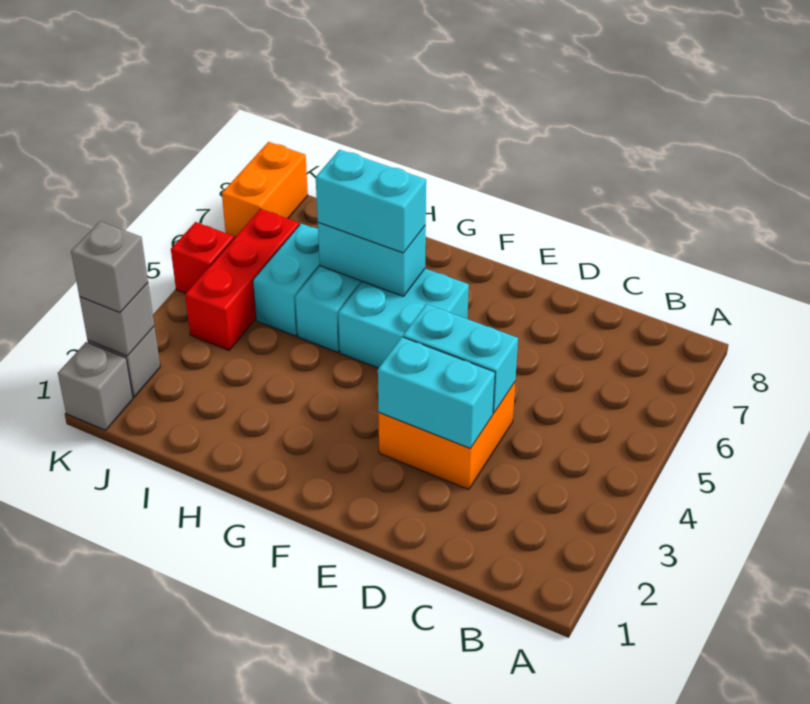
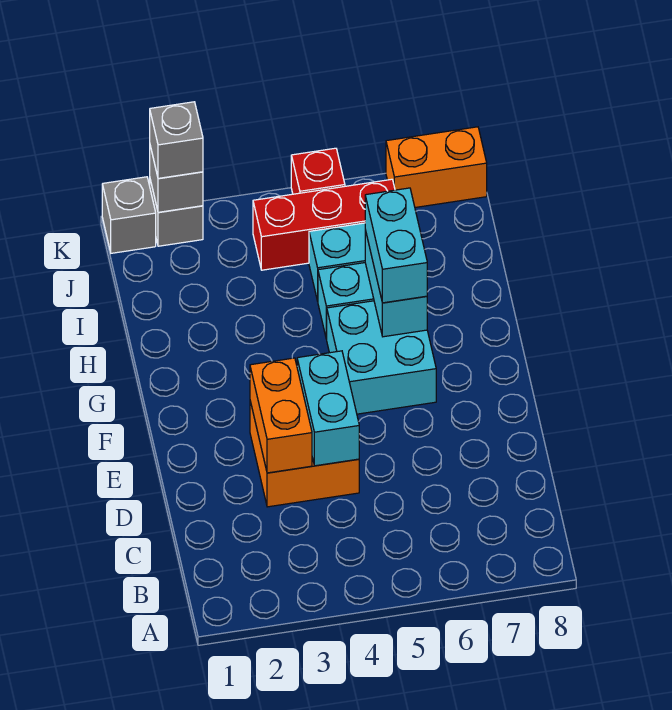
cyan brick D3:E3 level 2 -> orange brick D3:E3 level 2

